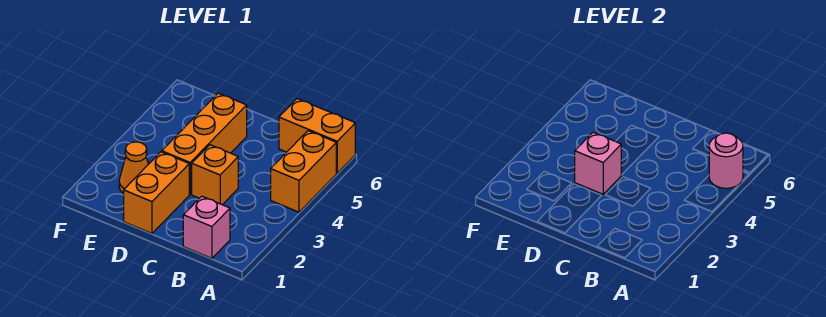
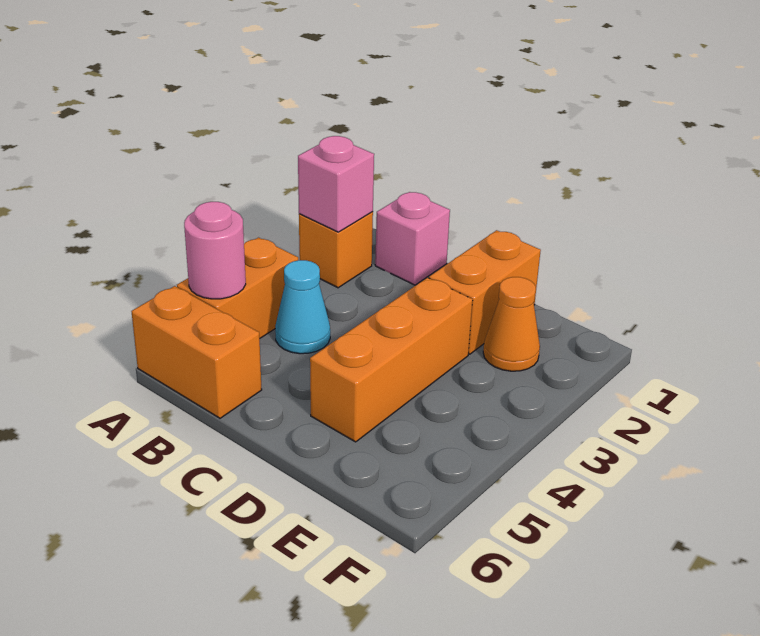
none -> cyan cone B4 level 1
orange brick C3 level 1 -> orange brick A2 level 1
pink brick D3 level 2 -> pink brick A2 level 2

